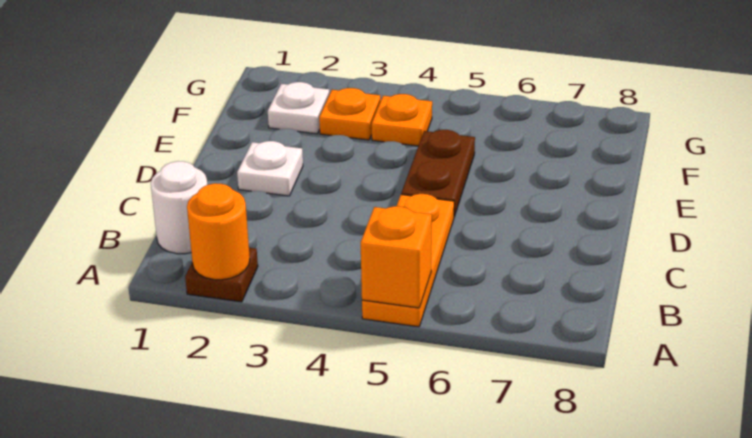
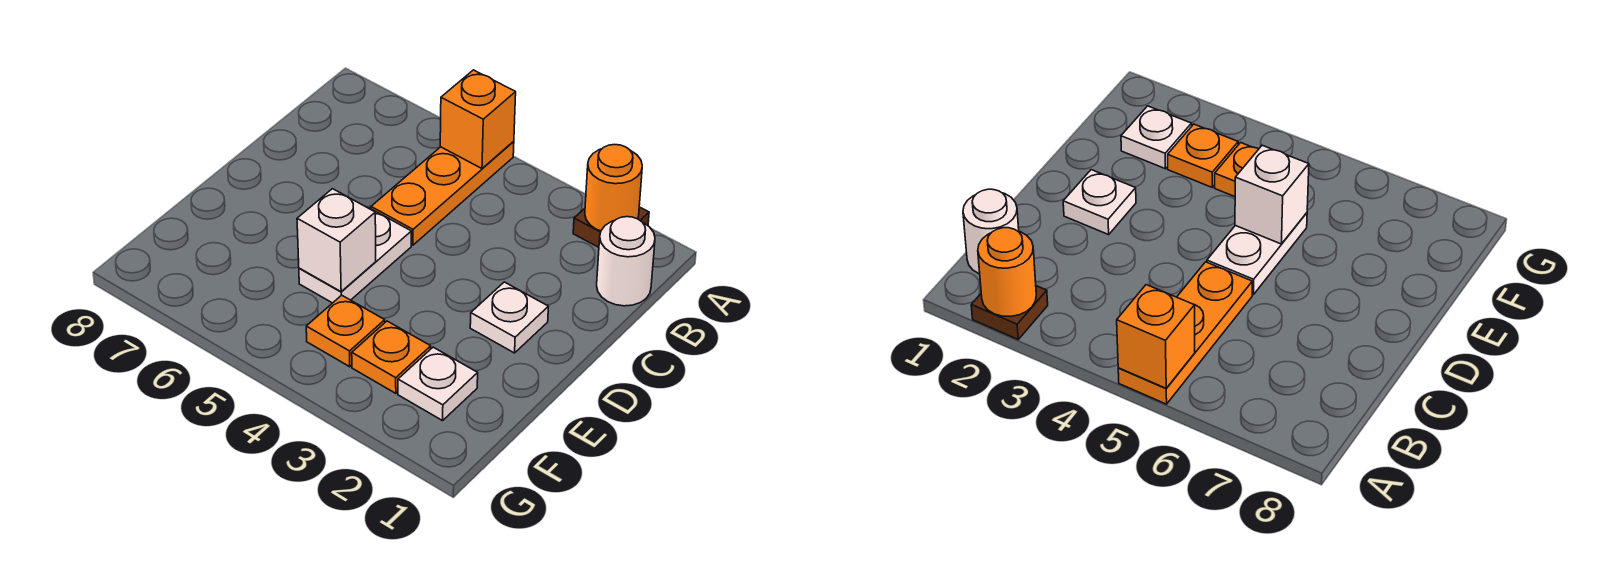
brown plate D5:E5 level 1 -> white plate D5:E5 level 1
none -> white brick E5 level 2

